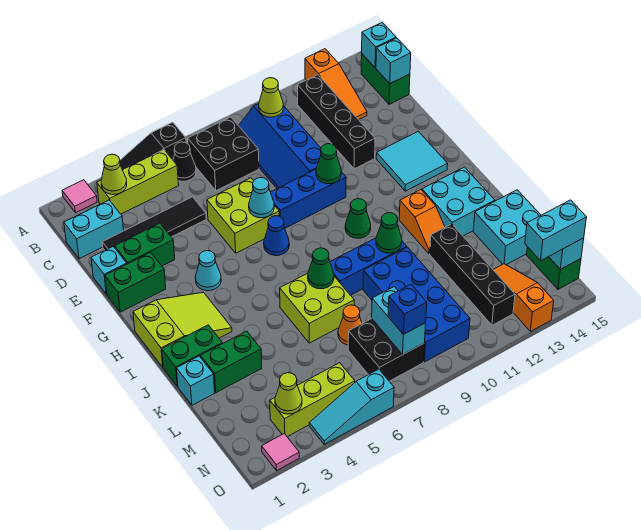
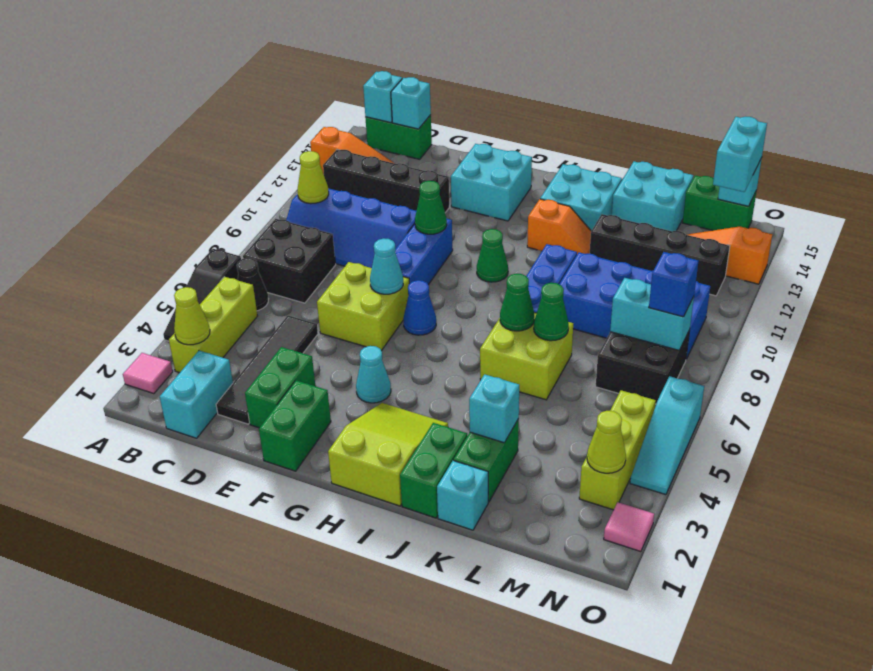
cyan brick E1 level 1 -> cyan brick K3 level 2
cyan tile F13:G14 level 1 -> cyan brick F13:G14 level 1
green cone J10 level 2 -> green cone K7 level 2
orange cone L7 level 1 -> none

